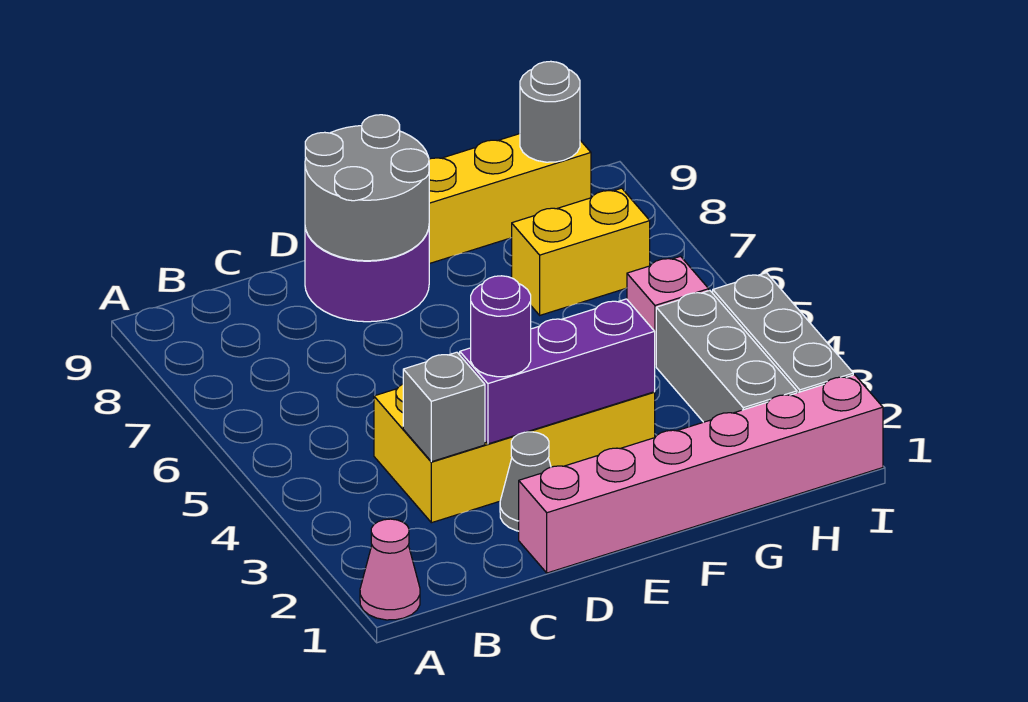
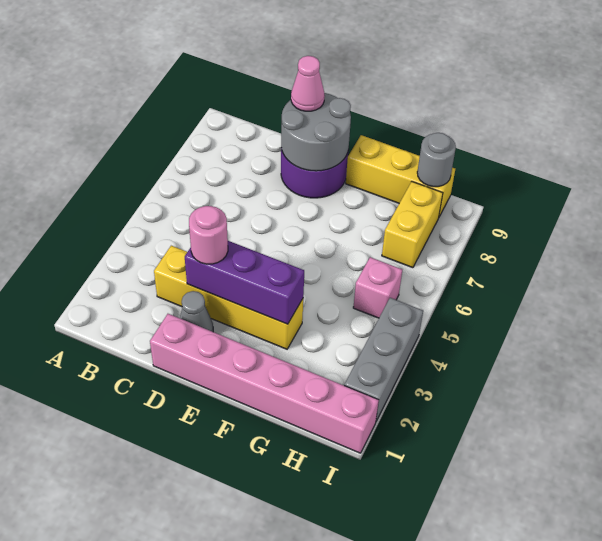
pink cone A1 level 1 -> pink cone D9 level 3
yellow brick C3:F4 level 1 -> yellow brick C3:F3 level 1
grey brick C3 level 2 -> none
purple round brick D3 level 3 -> pink round brick D3 level 3
yellow brick G7:H7 level 1 -> yellow brick H7:H8 level 1
grey brick H2:H4 level 1 -> none

